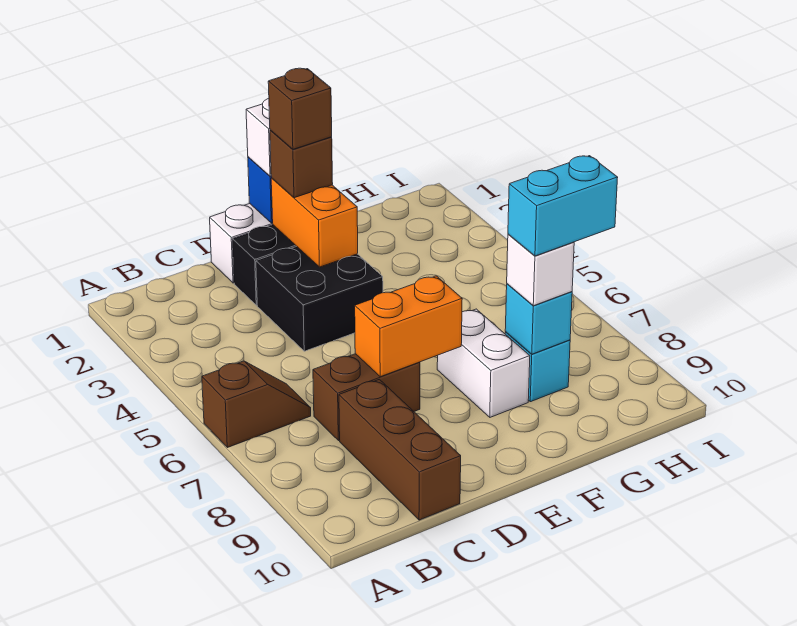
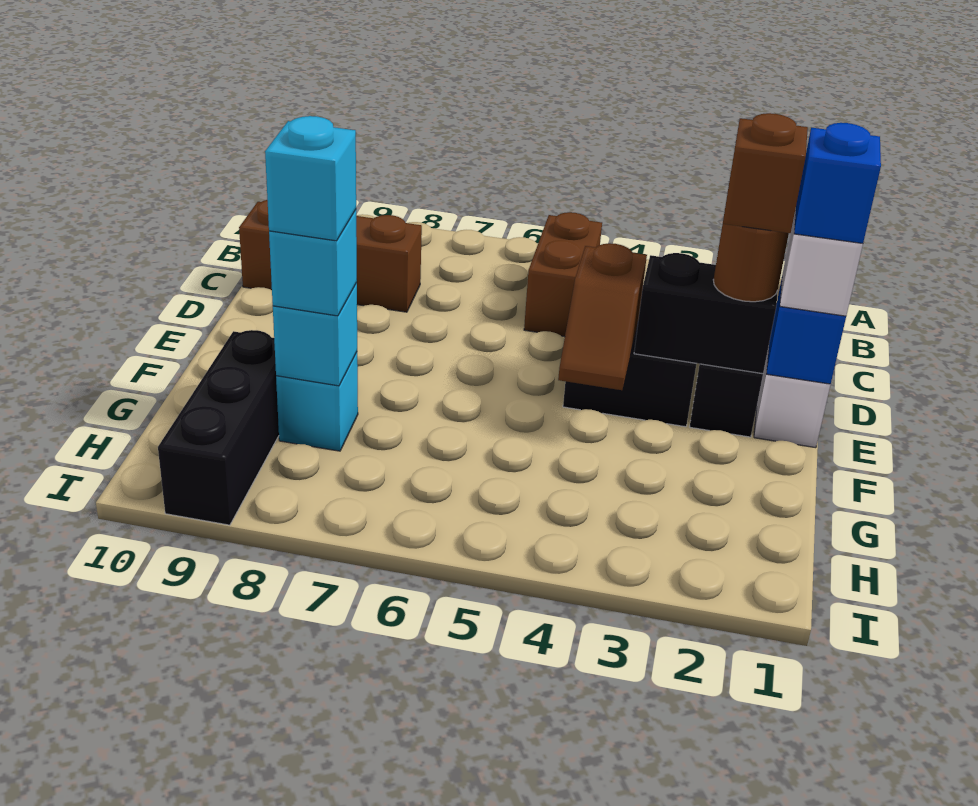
brown slope A6:B6 level 1 top A -> brown slope E4:F4 level 2 top E
brown brick C7:D7 level 1 -> brown brick B5:C5 level 1
orange brick D7:E7 level 2 -> none
none -> blue brick E1 level 4
orange brick E2:E3 level 2 -> black brick E2:E3 level 2
brown brick E2 level 3 -> brown round brick E2 level 3
white brick F7:F8 level 1 -> none
white brick G8 level 3 -> cyan brick G8 level 3
cyan brick G8:H8 level 4 -> cyan brick G8 level 4
none -> black brick G9:I9 level 1

